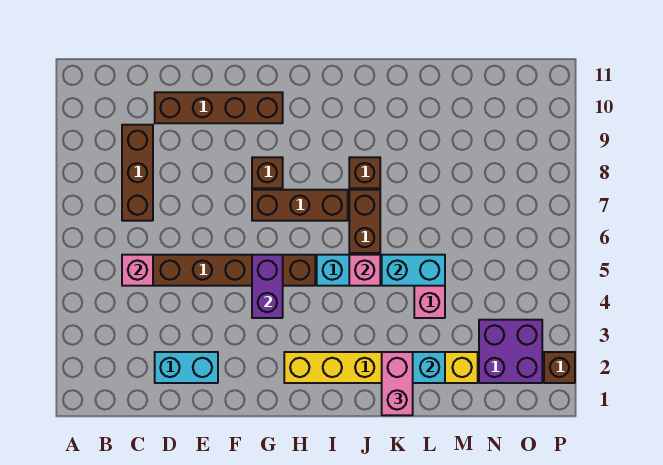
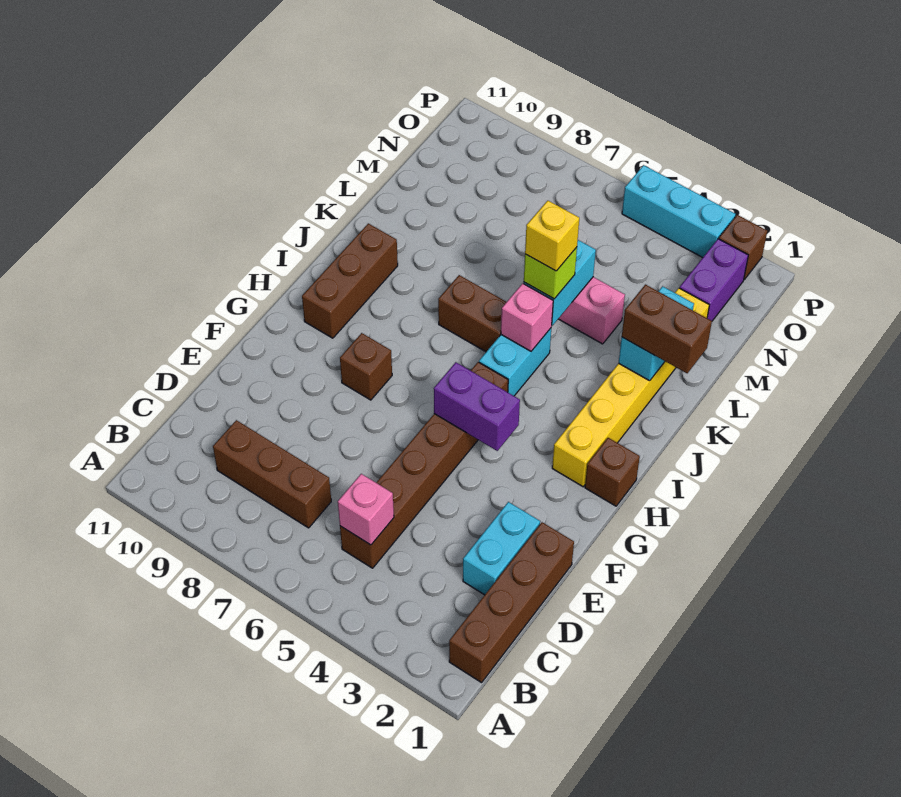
brown brick D10:G10 level 1 -> brown brick B1:E1 level 1
brown brick G7:I7 level 1 -> brown brick H10:J10 level 1
brown brick J8 level 1 -> brown brick H1 level 1
pink brick K1:K2 level 3 -> brown brick K1:K2 level 3
none -> lime brick K5 level 3
none -> yellow brick K5 level 4
purple brick N2:O3 level 1 -> purple brick N2:O2 level 1
none -> cyan brick P3:P5 level 1

